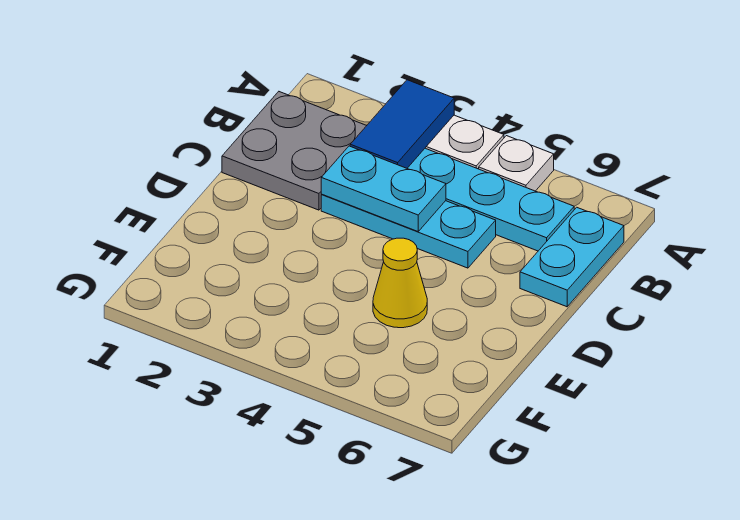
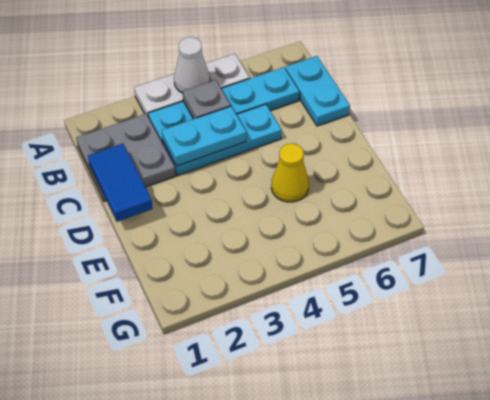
blue tile A3:B3 level 2 -> blue tile C1:D1 level 2
none -> white cone A4 level 2
none -> grey plate B4 level 2

